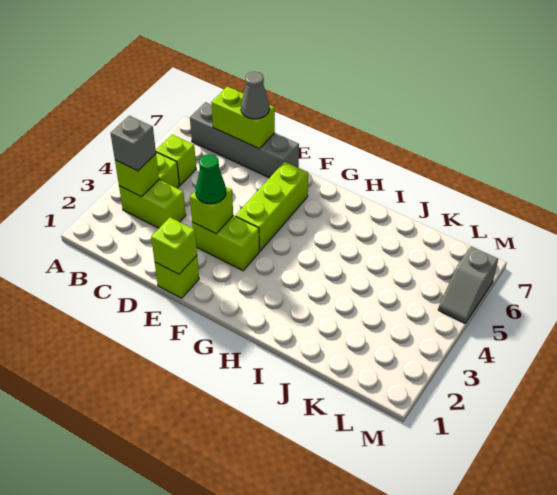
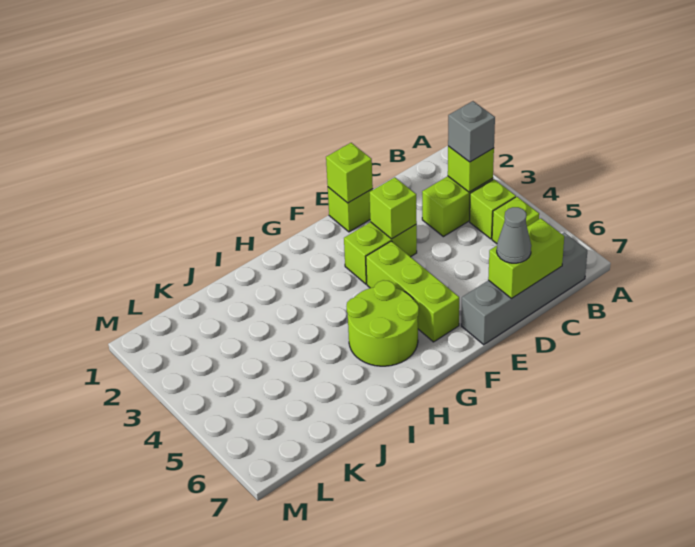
green cone E3 level 3 -> none
none -> lime round brick G5:H6 level 1
grey slope M5:M6 level 1 top 6 -> none

